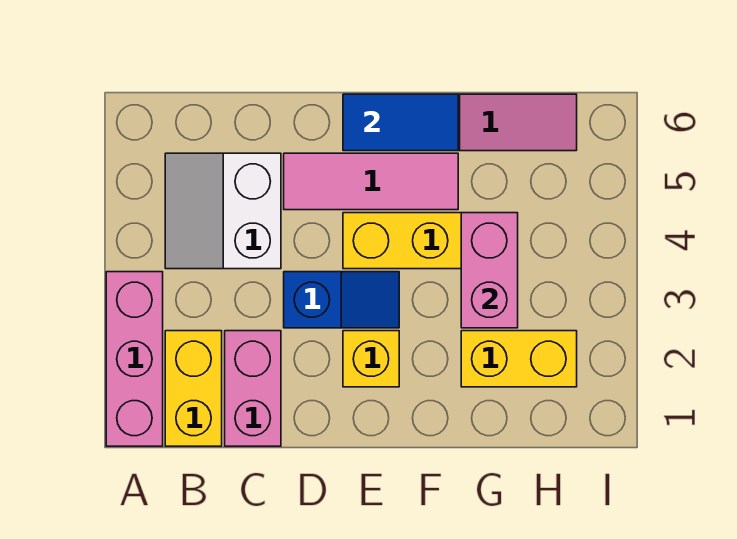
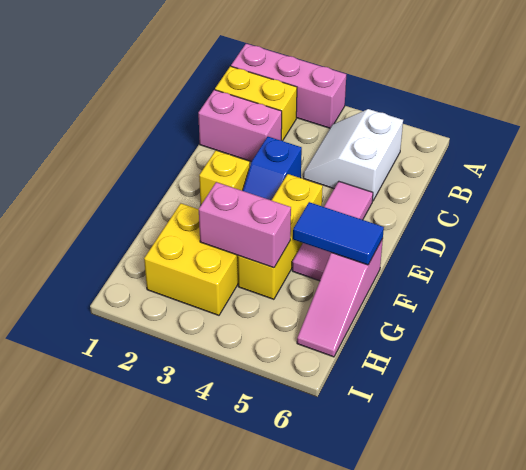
white slope B4:C5 level 1 top C -> white slope B4:C5 level 1 top 5
blue tile E6:F6 level 2 -> blue tile F5:F6 level 2
yellow brick G2:H2 level 1 -> yellow brick G2:H3 level 1

